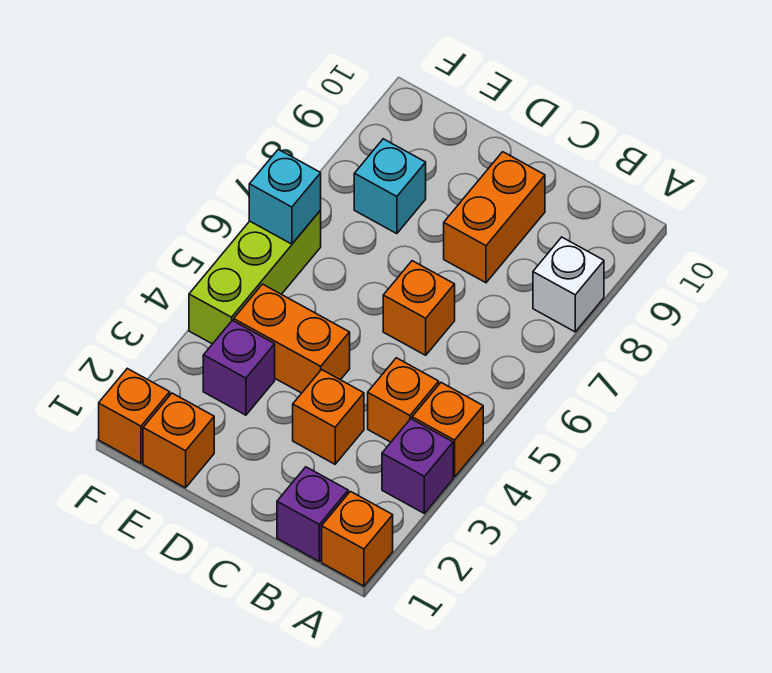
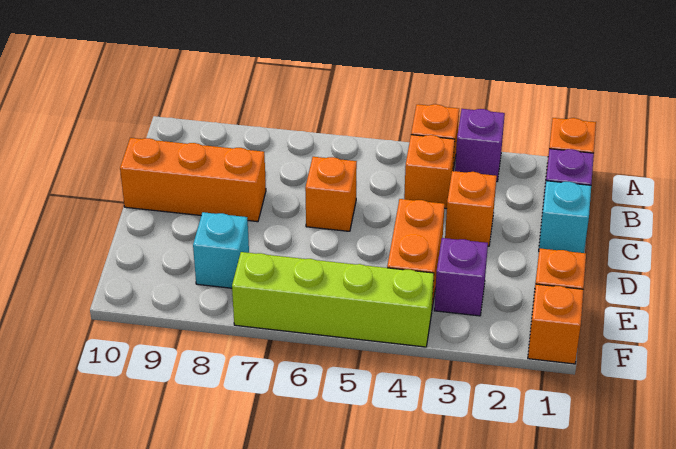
white brick A8 level 1 -> none
orange brick C8:C9 level 1 -> orange brick C8:C10 level 1
lime brick F4:F6 level 1 -> lime brick F4:F7 level 1
cyan brick F6 level 2 -> cyan brick C1 level 1

